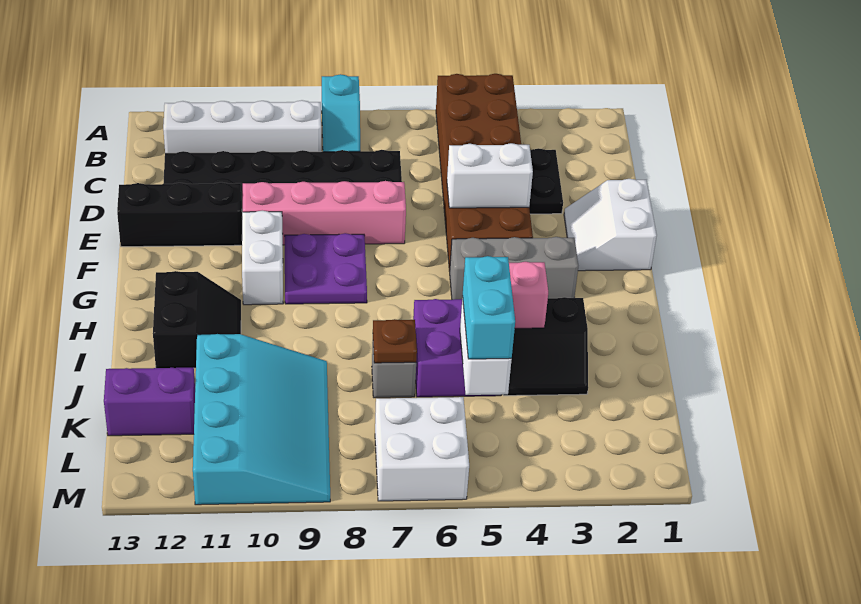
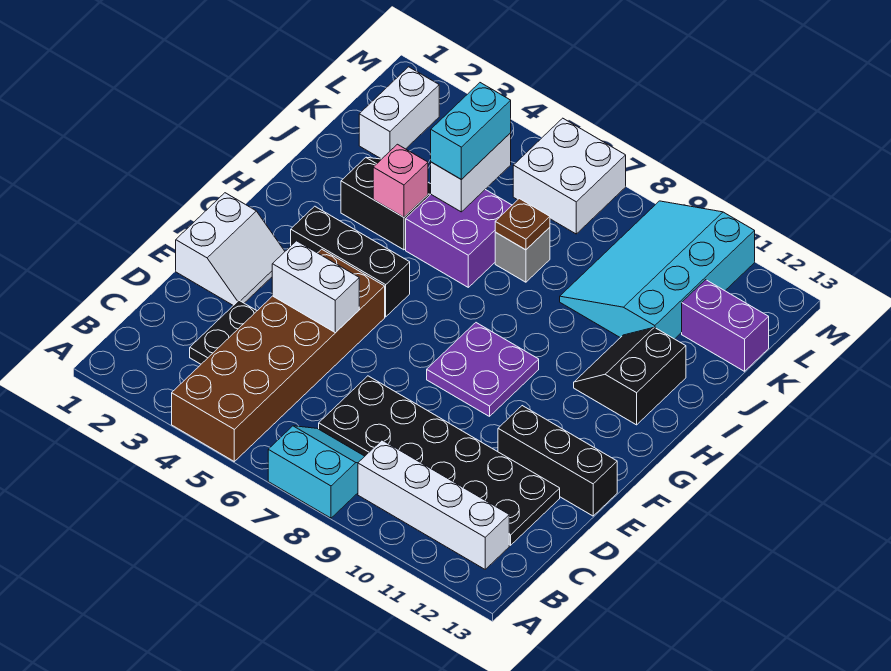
cyan slope A8:B8 level 1 top A -> cyan slope A7:B8 level 1 top A
pink brick E7:E10 level 1 -> none
white brick F10:G10 level 1 -> white brick K2:L2 level 1
grey brick G3:G5 level 1 -> black brick G3:G5 level 1

